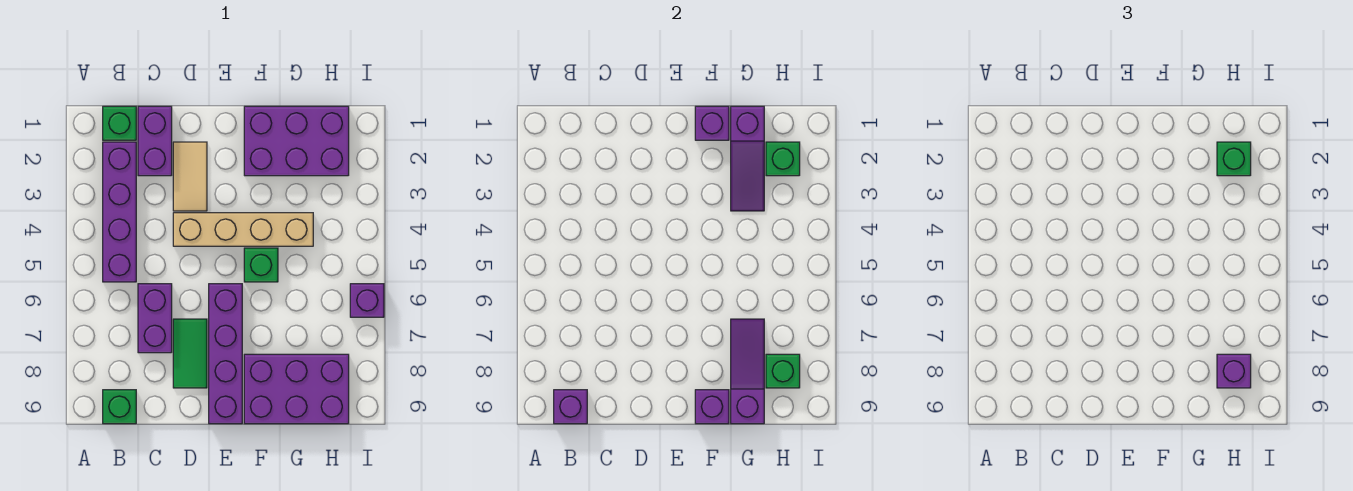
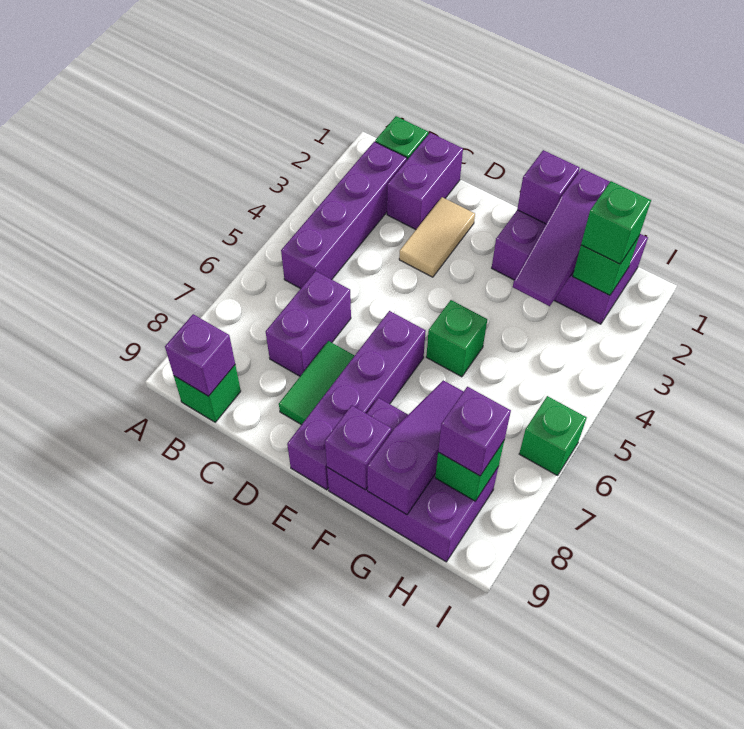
tan brick D4:G4 level 1 -> none
purple brick I6 level 1 -> green brick I6 level 1

